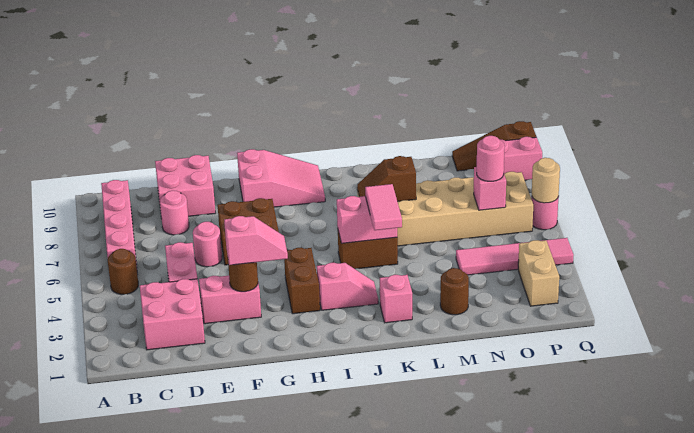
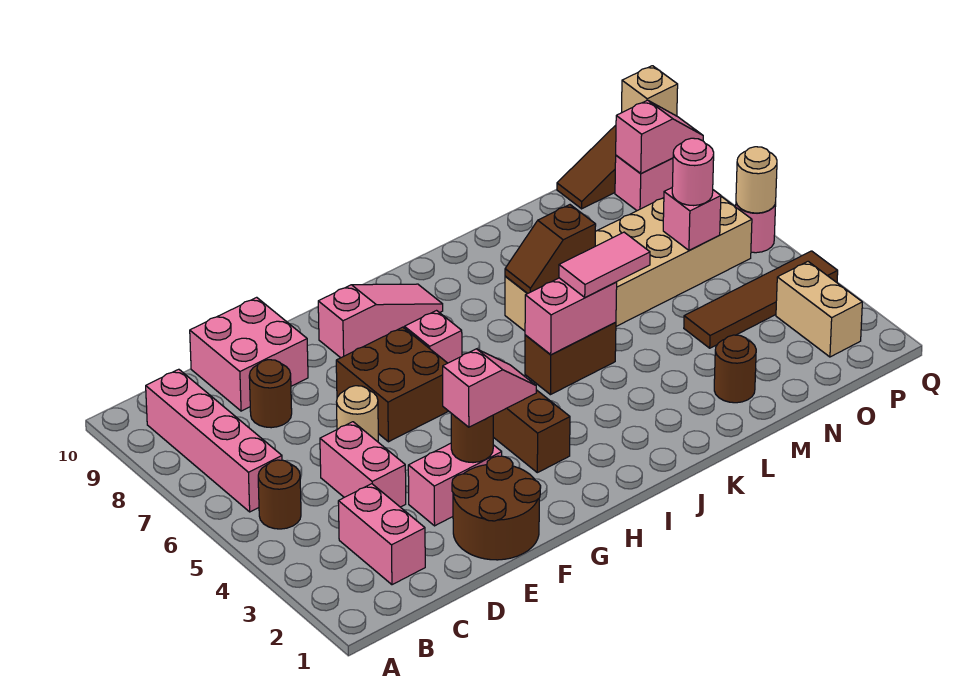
pink brick C2:D3 level 1 -> pink brick C2:C3 level 1
pink round brick D8 level 1 -> brown round brick D8 level 1
none -> brown round brick E1:F2 level 1
pink round brick E6 level 1 -> tan round brick E6 level 1
pink slope G9:I10 level 1 top G -> pink slope G9:I9 level 1 top G
pink slope I3:J3 level 1 top I -> pink slope P9:Q9 level 2 top P
pink brick K2 level 1 -> pink brick H7 level 1
pink tile K4:K5 level 3 -> pink tile K5:L5 level 3
pink tile N4:Q4 level 1 -> brown tile N4:Q4 level 1
none -> tan brick Q10 level 2

